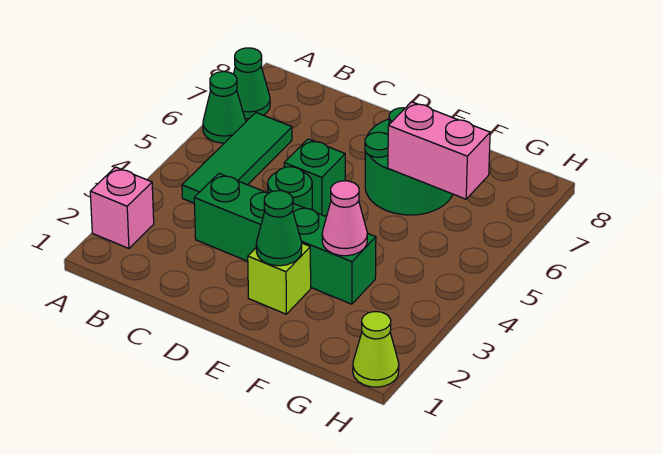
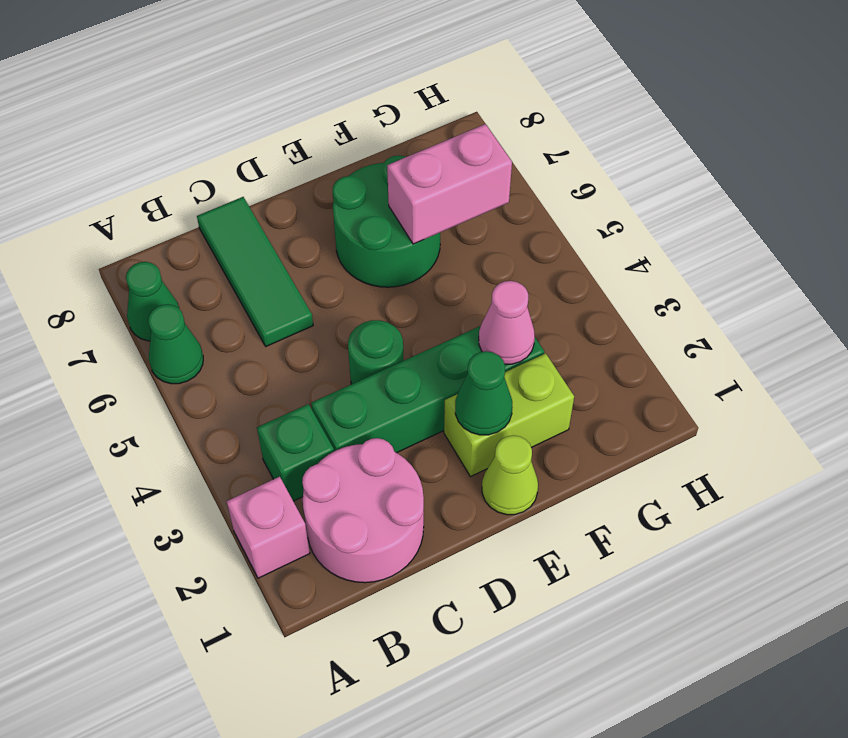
none -> pink round brick B1:C2 level 1
green tile B4:B6 level 1 -> green tile C6:C8 level 1
green brick D5 level 1 -> green brick B3 level 1
lime brick E2 level 1 -> lime brick E2:F2 level 1
lime cone H1 level 1 -> lime cone E1 level 1

